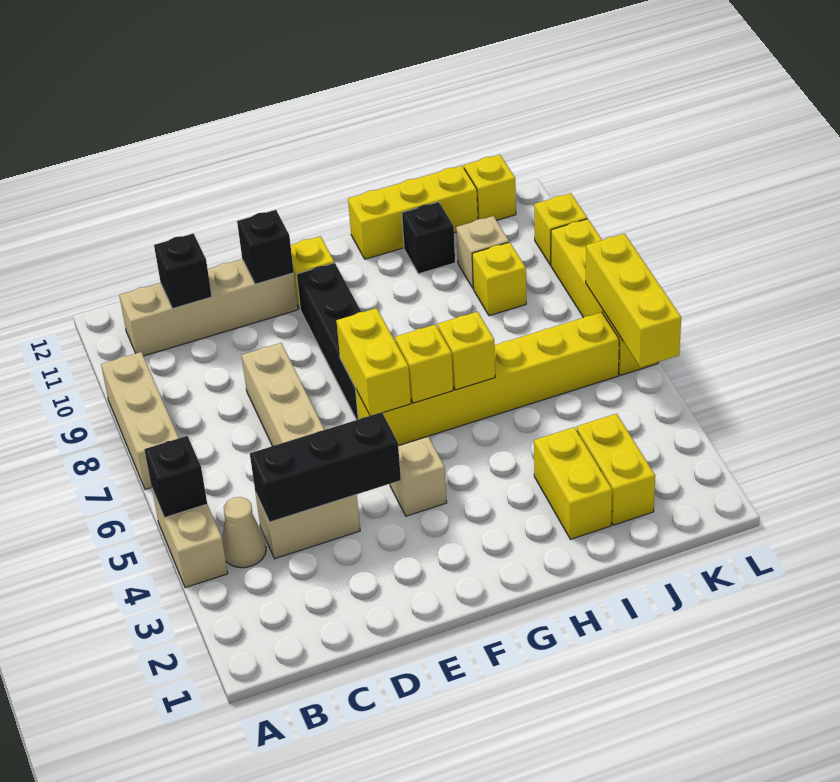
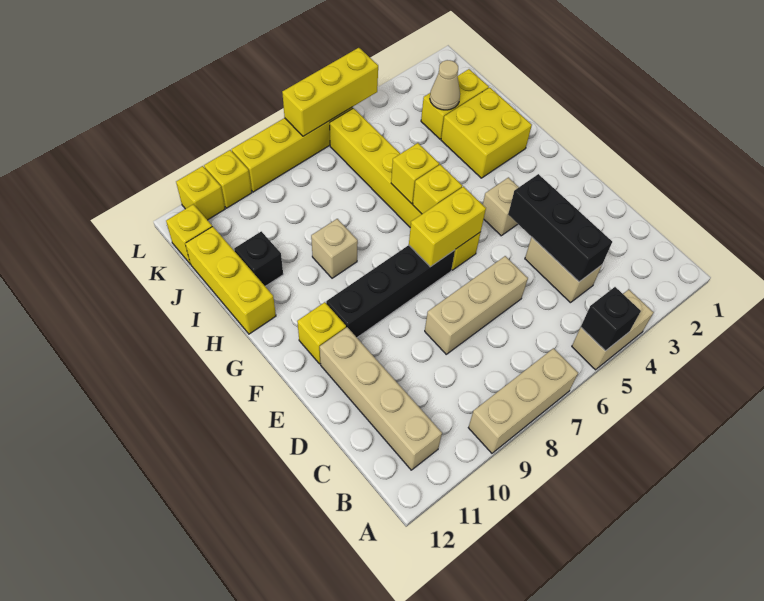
tan cone B4 level 1 -> tan cone J3 level 2
black brick C11 level 2 -> none
black brick E11 level 2 -> none
yellow brick I2:I3 level 1 -> yellow brick H2:I3 level 1
yellow brick J9 level 1 -> yellow brick L11 level 1
tan brick J10 level 1 -> tan brick H9 level 1

